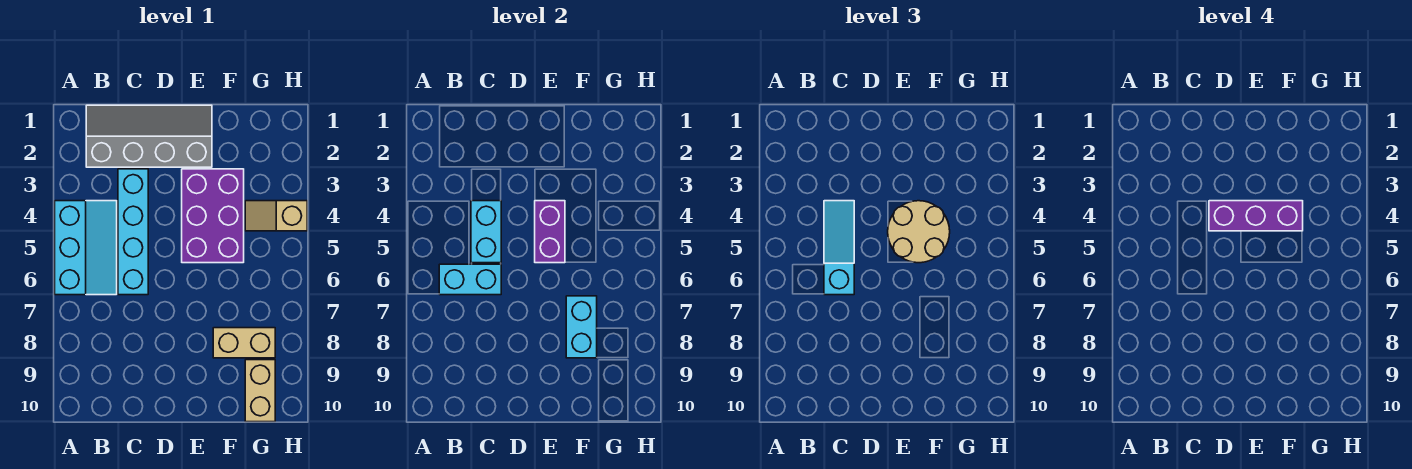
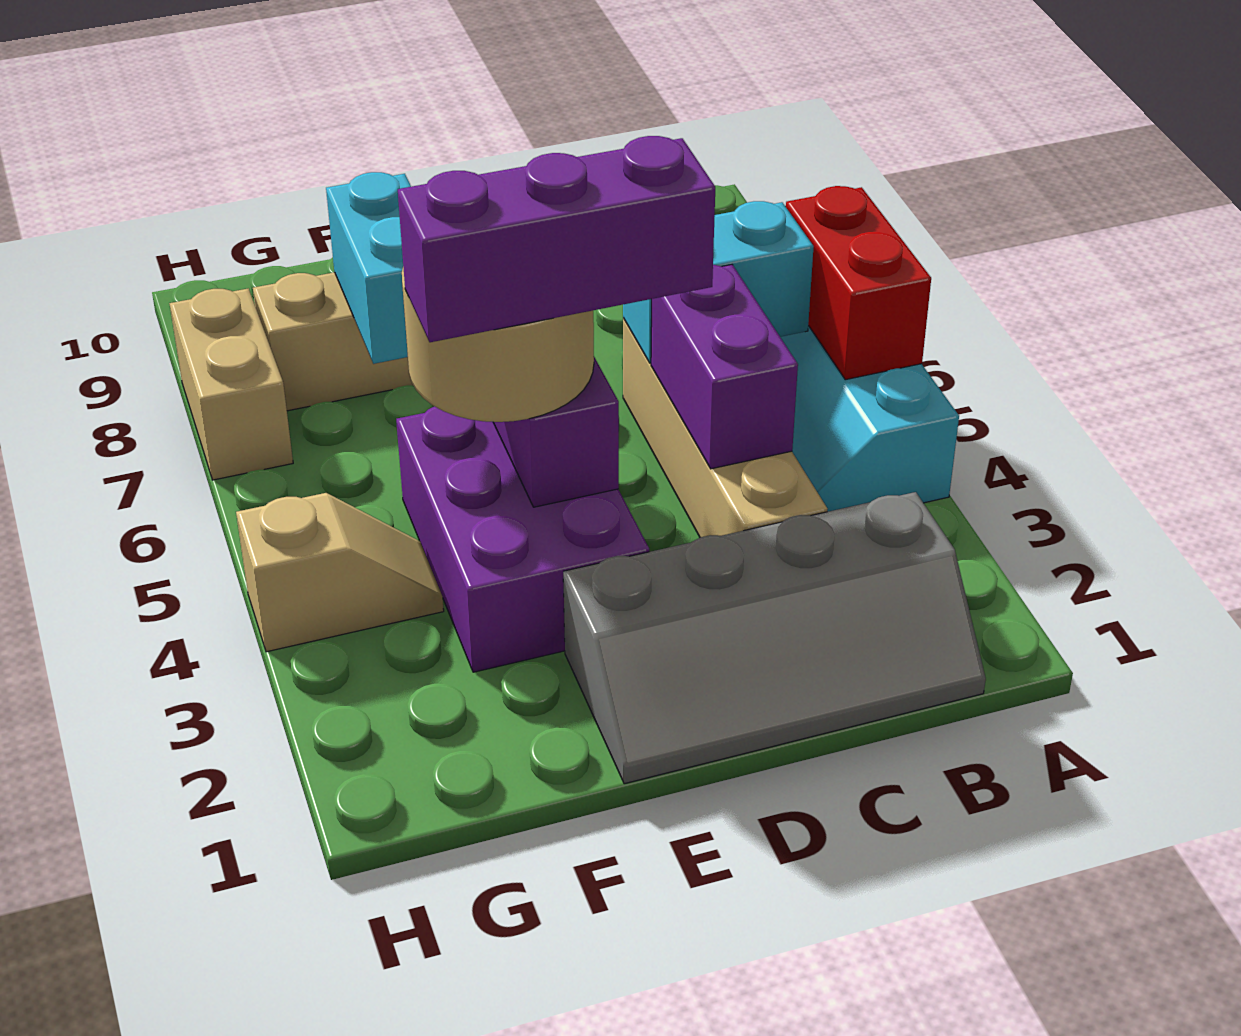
none -> red brick A5:A6 level 2
cyan brick C3:C6 level 1 -> tan brick C3:C6 level 1
cyan brick C4:C5 level 2 -> purple brick C4:C5 level 2
cyan slope C4:C6 level 3 top 6 -> none
tan brick G9:G10 level 1 -> tan brick H7:H8 level 1

